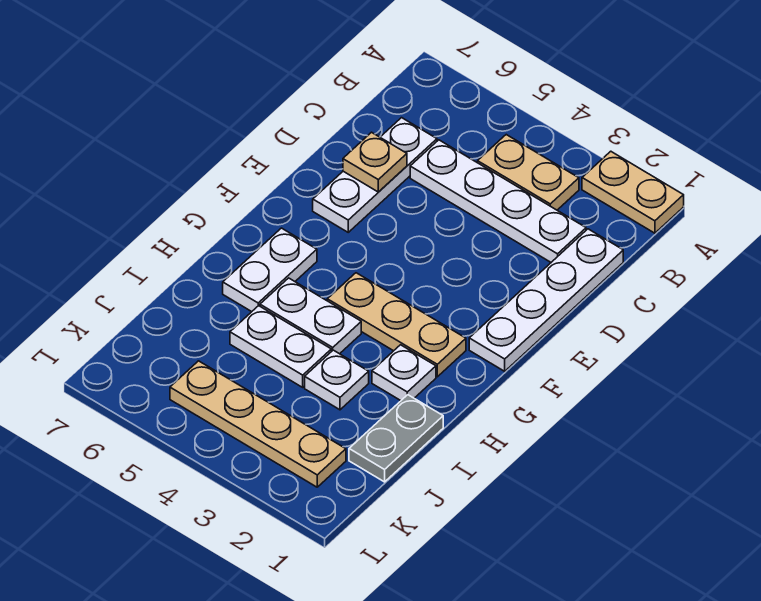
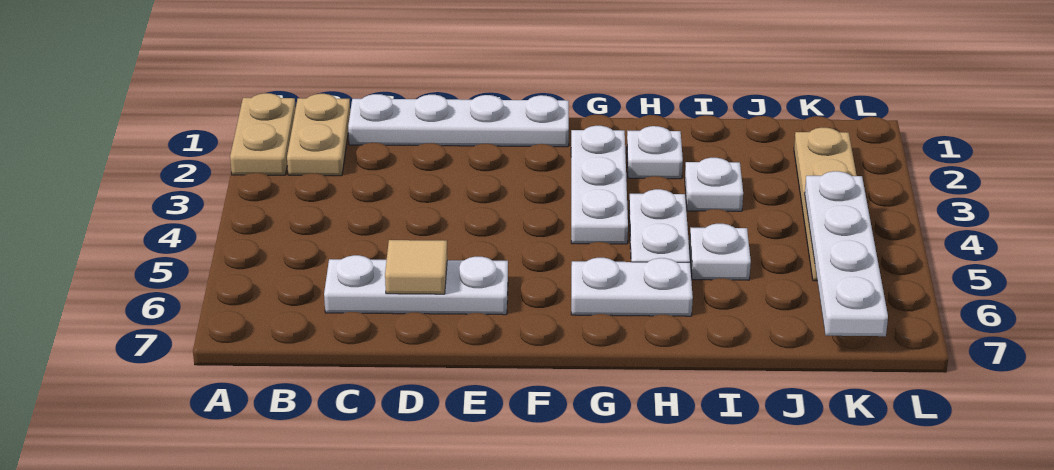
tan plate B3:B4 level 1 -> tan plate B1:B2 level 1
white plate C2:C5 level 1 -> white plate K4:K7 level 2
tan plate D6 level 2 -> tan tile D6 level 2
tan plate G2:G4 level 1 -> white plate G2:G4 level 1
grey plate I1:J1 level 1 -> none
white plate I4:I5 level 1 -> white plate I5 level 1

